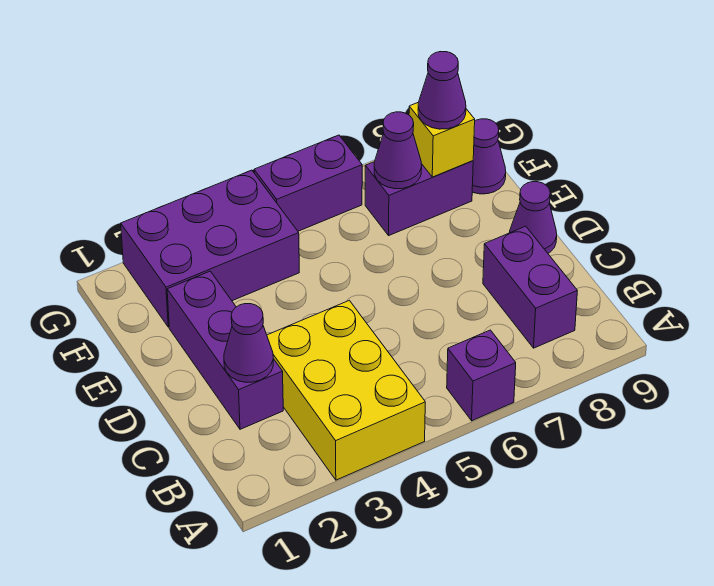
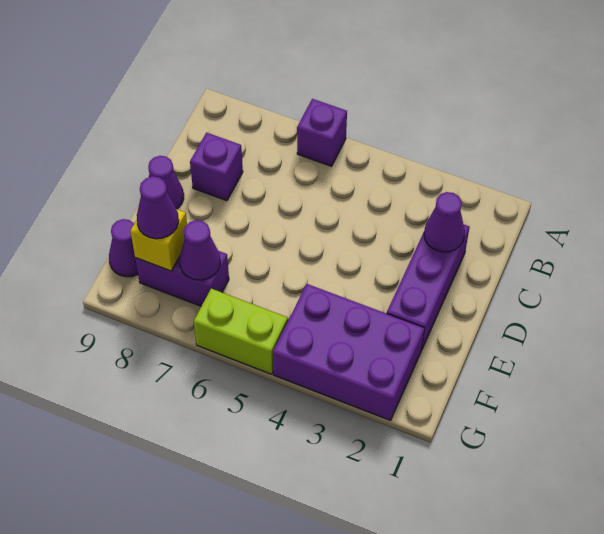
yellow brick A3:C4 level 1 -> none
purple brick B8:C8 level 1 -> purple brick C8 level 1
purple brick G5:G6 level 1 -> lime brick G5:G6 level 1

